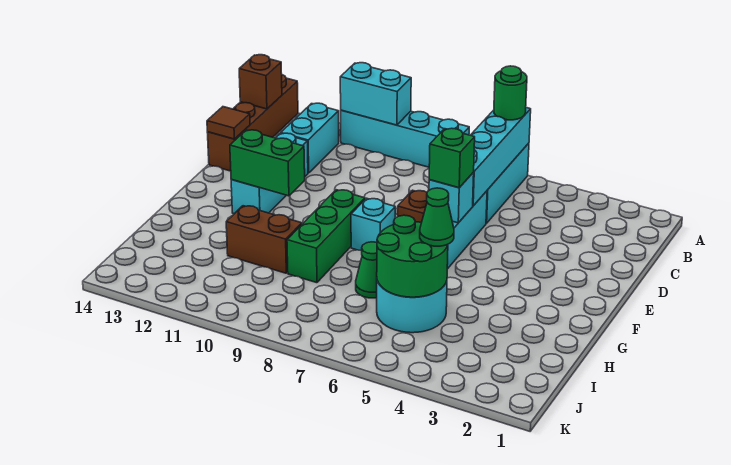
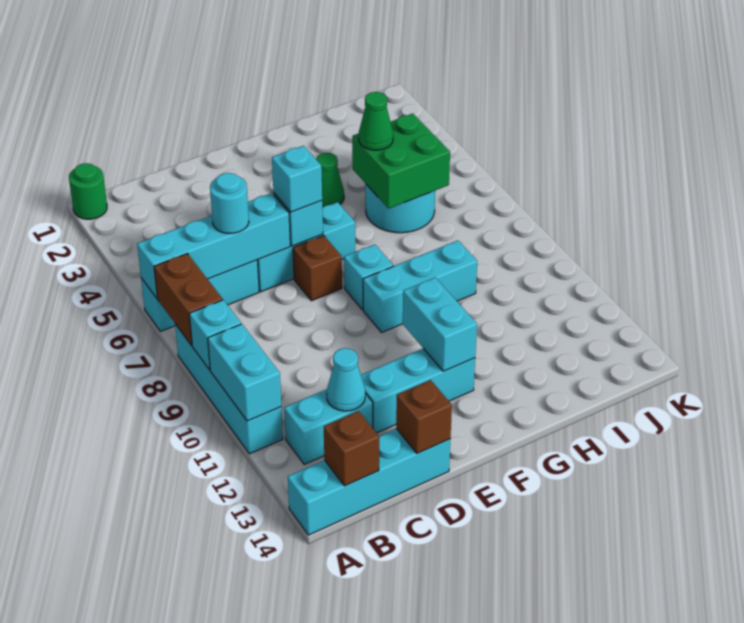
green round brick A6 level 3 -> green round brick A1 level 1
none -> cyan brick A9 level 2
brown brick A14:D14 level 1 -> cyan brick A14:D14 level 1
none -> cyan round brick C6 level 3
none -> cyan cone C12 level 2
brown tile D14 level 2 -> brown brick D14 level 2
green brick E6 level 3 -> cyan brick E6 level 3
green brick F9:H9 level 1 -> cyan brick F9:H9 level 1
green brick F11:F12 level 2 -> cyan brick F11:F12 level 2
green round brick H5:I6 level 2 -> green brick H5:I6 level 2
green cone H7 level 1 -> green cone G4 level 1
brown brick H10:H11 level 1 -> brown brick A7:A8 level 2

